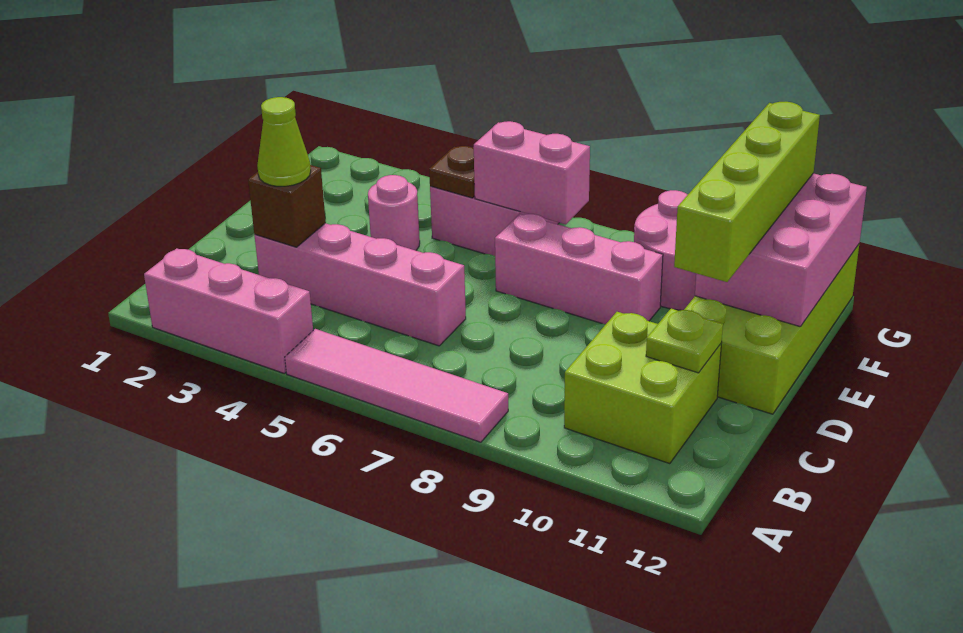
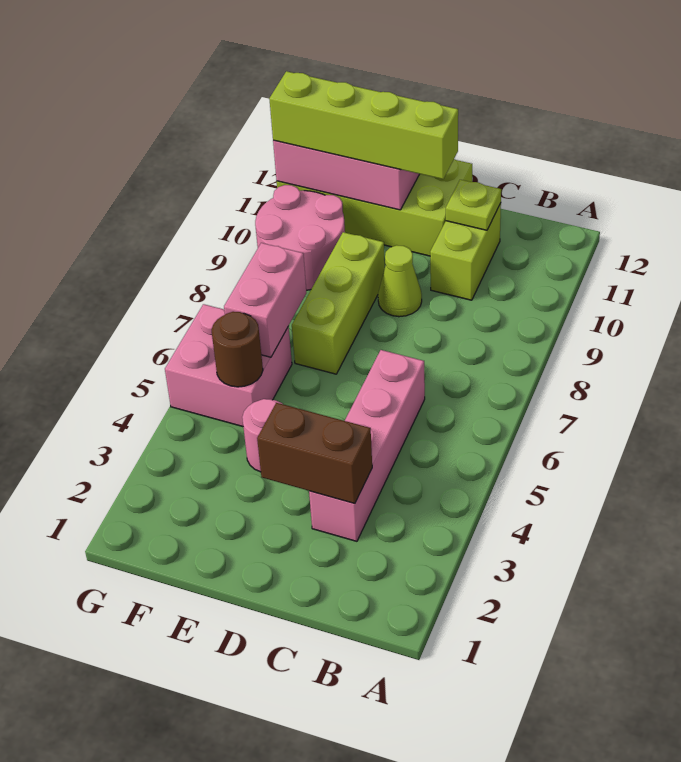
pink brick A2:A4 level 1 -> none
pink tile A5:A8 level 1 -> none
lime brick B10:C11 level 1 -> lime brick C10:C11 level 1
brown brick C3 level 2 -> brown brick C3:D3 level 2
lime cone C3 level 3 -> lime cone D9 level 1
pink brick E7:E9 level 1 -> lime brick E7:E9 level 1
brown plate F5 level 2 -> brown round brick F5 level 2

